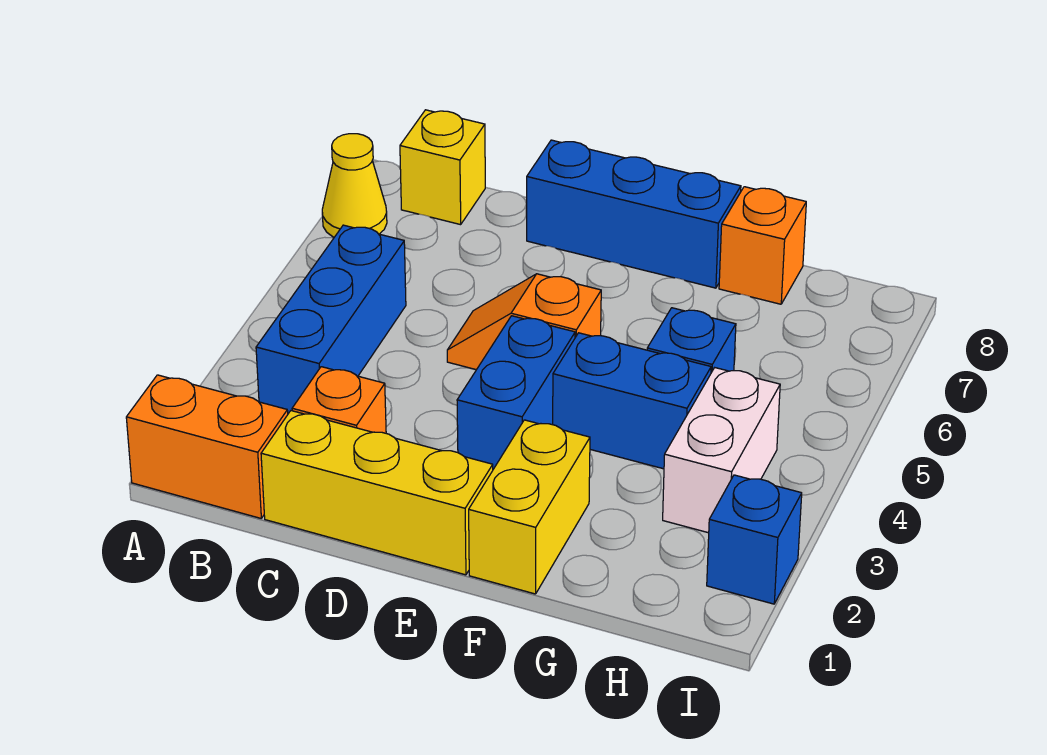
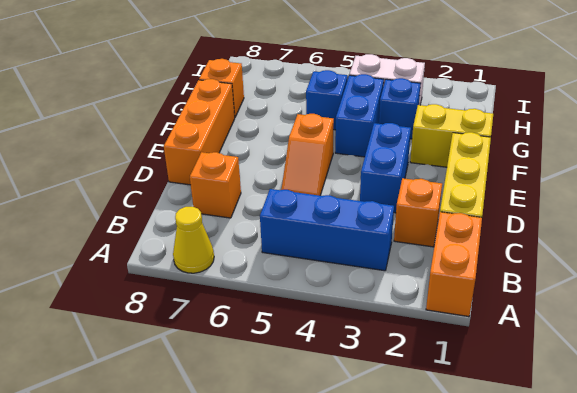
yellow brick B8 level 1 -> none
none -> orange brick C7 level 1
blue brick D8:F8 level 1 -> orange brick D8:F8 level 1
blue brick E3:E4 level 1 -> blue brick D3:E3 level 1
blue brick I2 level 1 -> blue brick G3 level 1

